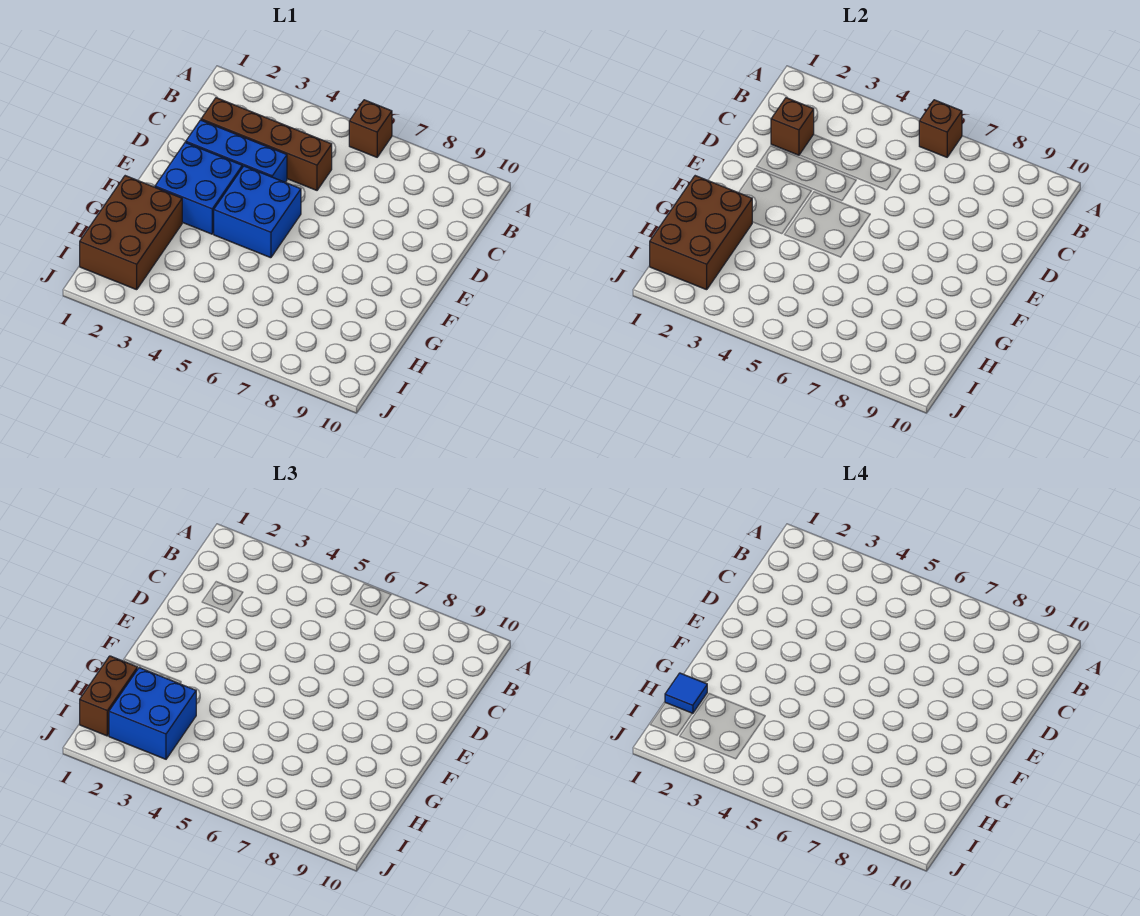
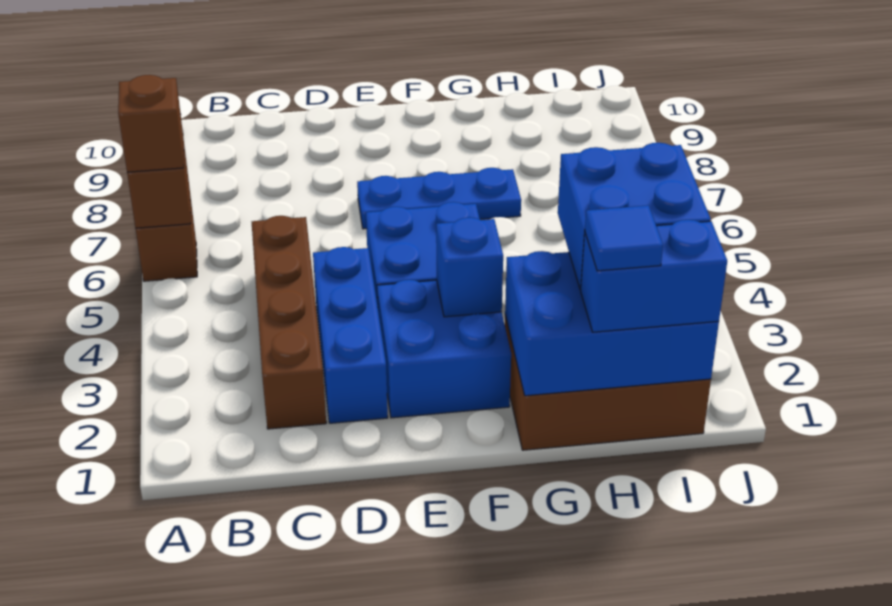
brown brick C2 level 2 -> brown brick A6 level 3
none -> blue plate E7:G7 level 1
none -> blue brick F3 level 2
brown brick G1:I2 level 2 -> blue brick G1:I2 level 2
brown brick H1:I1 level 3 -> blue brick H1:I1 level 3

